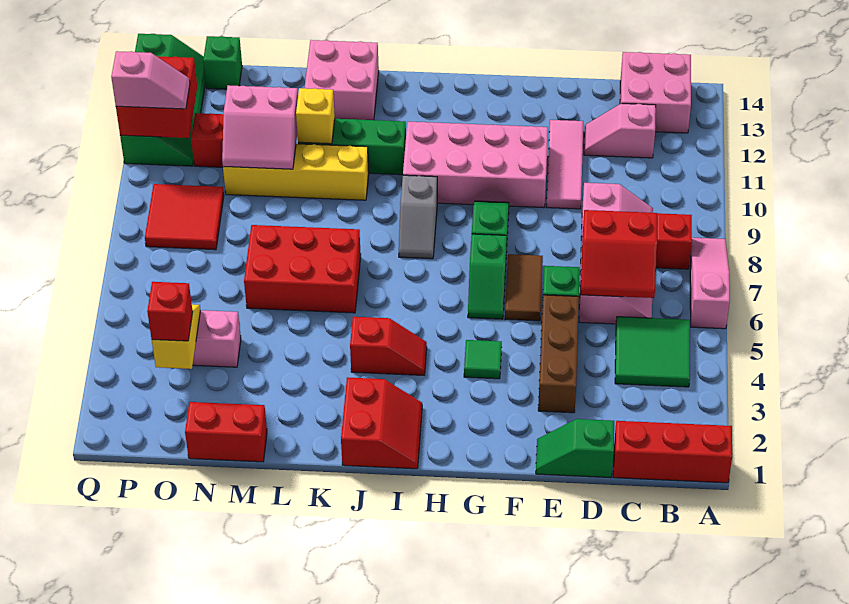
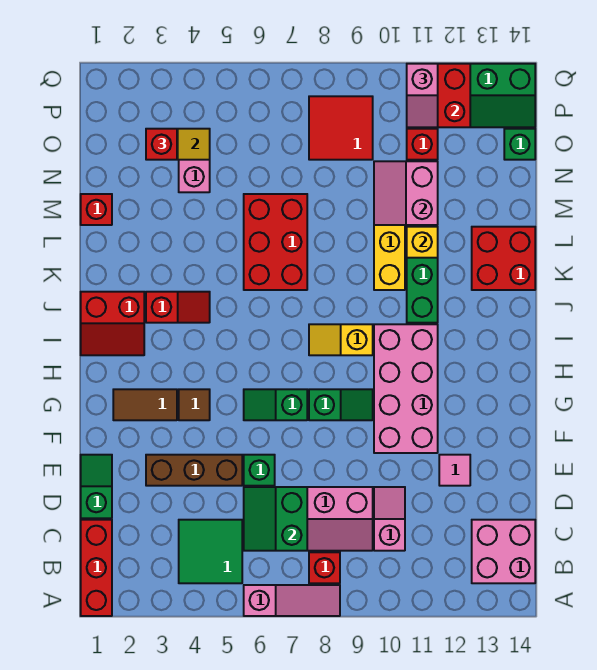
red slope C6:D7 level 2 top 7 -> green slope C6:D7 level 2 top 7
pink slope C12:D12 level 1 top C -> pink slope C10:D10 level 1 top C
pink tile E10:E12 level 1 -> pink tile E12 level 1
brown tile F6:F7 level 1 -> brown tile G2:G3 level 1
green tile G4 level 1 -> brown tile G4 level 1
red slope I4:J4 level 1 top J -> red slope J3:J4 level 1 top 3
grey slope I8:I9 level 1 top 9 -> yellow slope I8:I9 level 1 top 9
pink brick K13:L14 level 1 -> red brick K13:L14 level 1
red brick M1:N1 level 1 -> red brick M1 level 1

